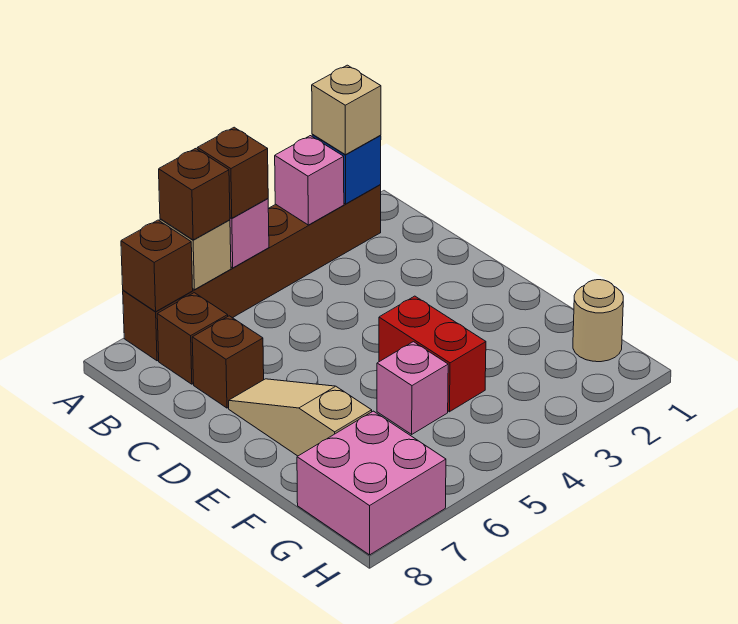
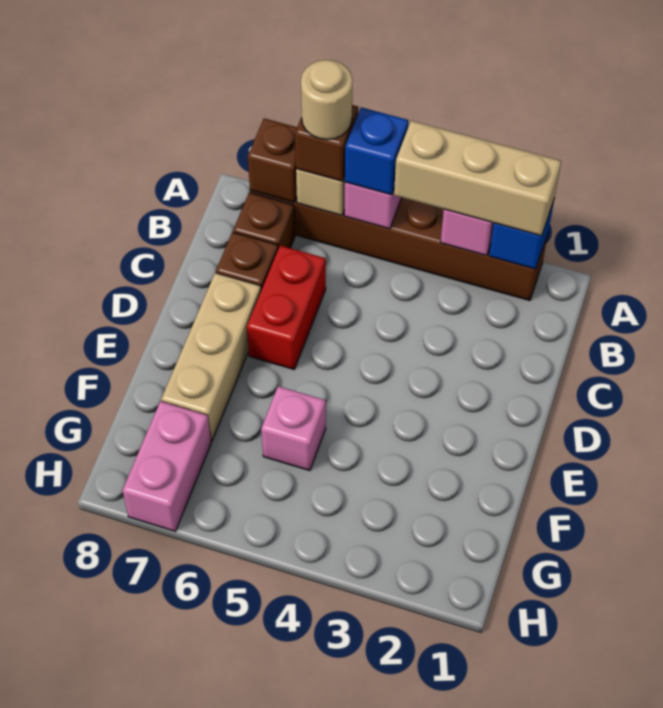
tan brick A2 level 3 -> tan brick A2:A4 level 3
brown brick A5 level 3 -> blue brick A5 level 3
tan slope D7:F7 level 1 top F -> tan brick D7:F7 level 1
red brick E4:F4 level 1 -> red brick C6:D6 level 1
tan round brick G1 level 1 -> tan round brick A6 level 4
pink brick G7:H8 level 1 -> pink brick G7:H7 level 1

